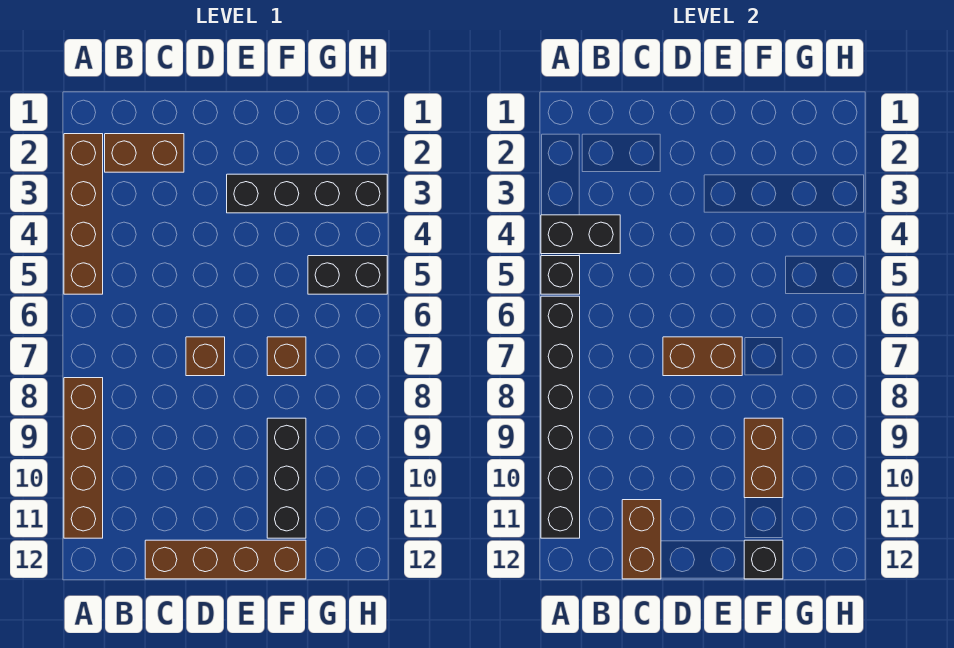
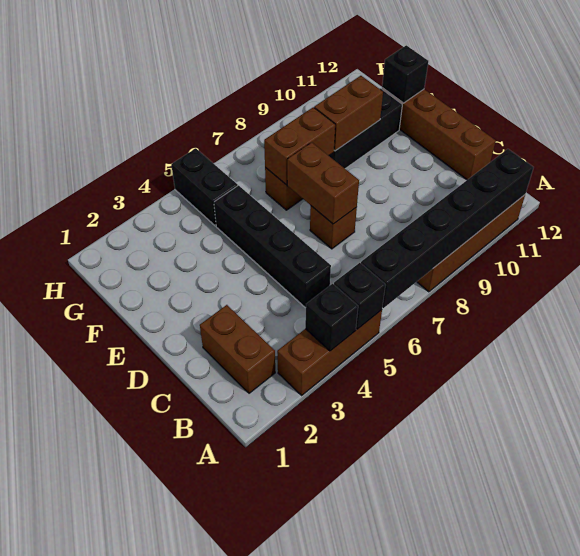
brown brick A2:A5 level 1 -> brown brick A3:A5 level 1
black brick A4:B4 level 2 -> black brick A4 level 2
brown brick C11:C12 level 2 -> brown brick F7:F8 level 2
black brick E3:H3 level 1 -> black brick C5:F5 level 1

